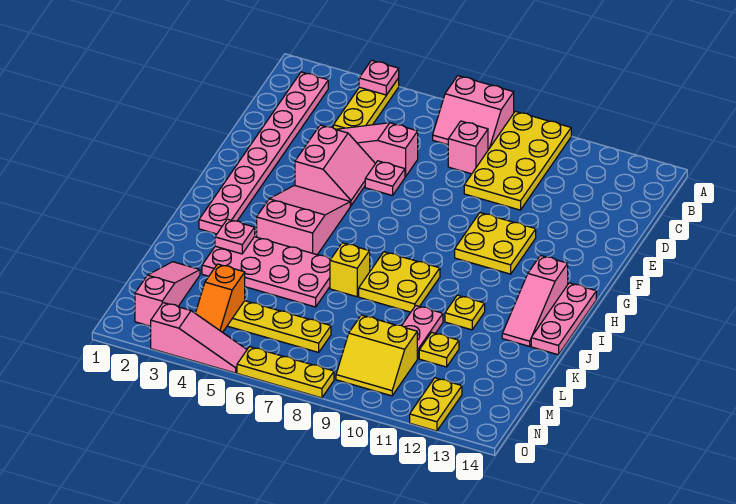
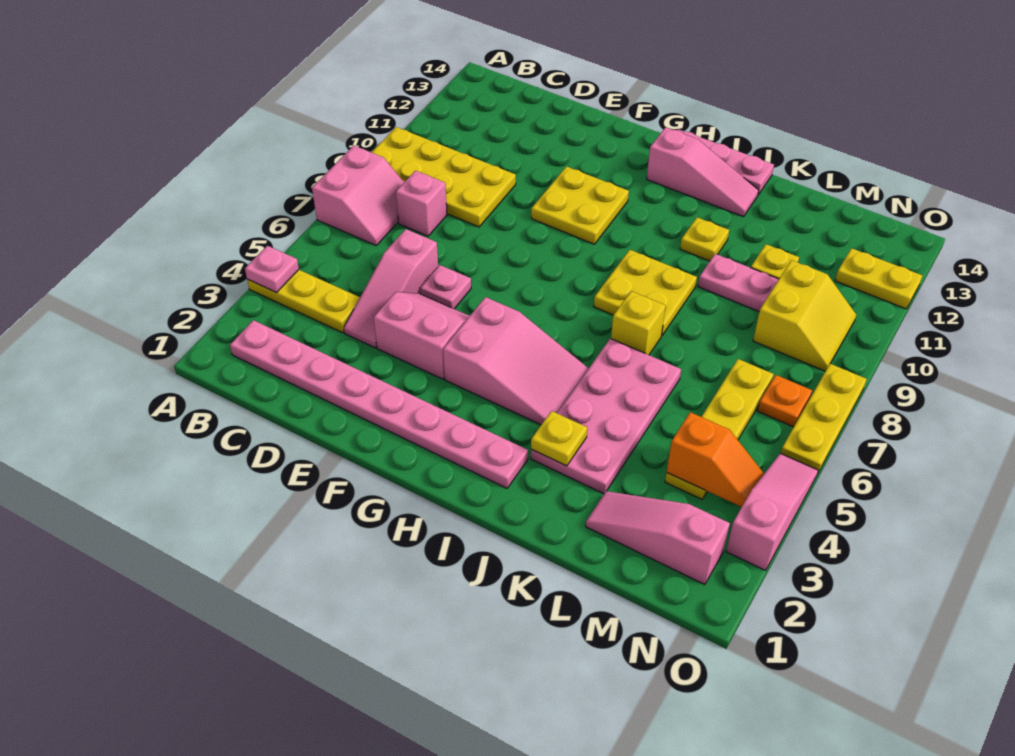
pink slope G4:I5 level 1 top I -> pink slope G4:I5 level 1 top G
pink plate J3 level 2 -> yellow plate J3 level 2
none -> orange plate N7 level 1

